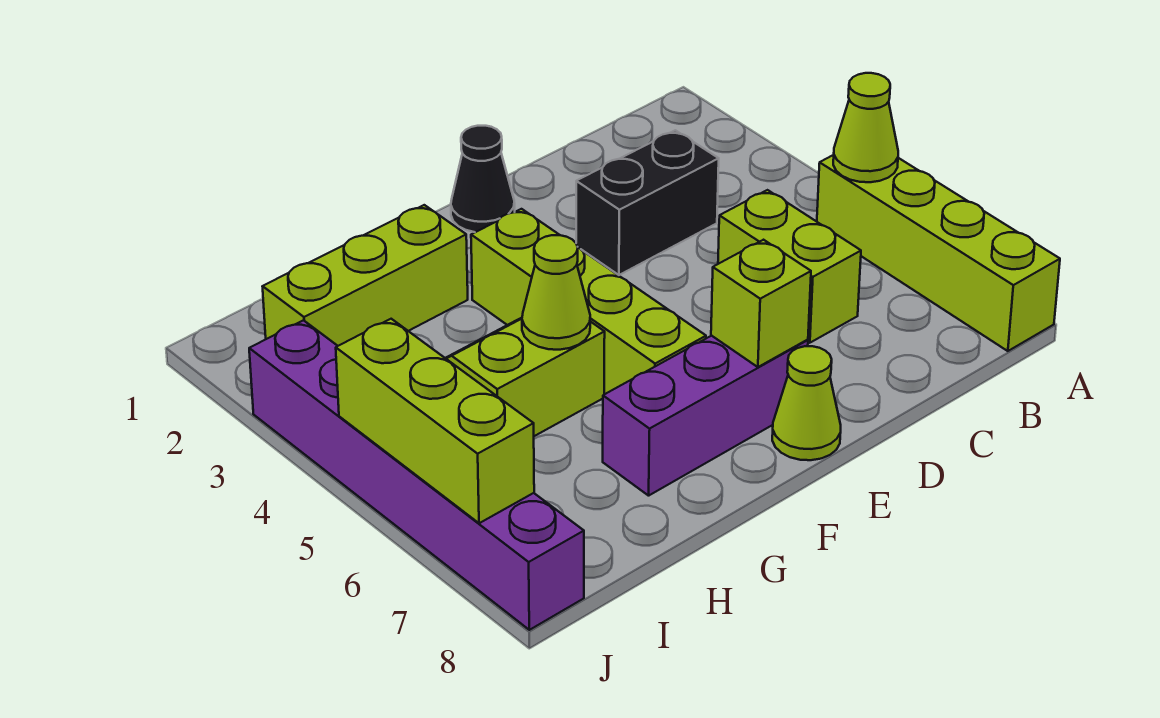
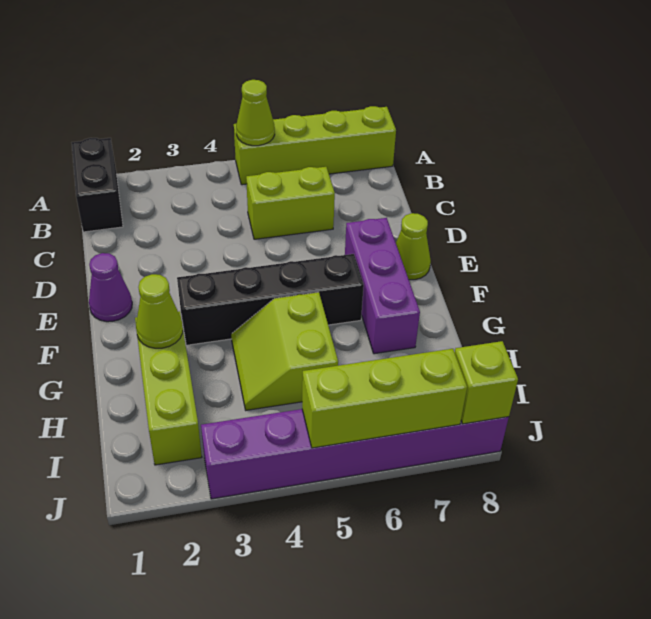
black brick C3:D3 level 1 -> black brick A1:B1 level 1
black cone E1 level 1 -> purple cone E1 level 1
lime brick E7 level 2 -> lime brick J8 level 2
lime brick F3:F6 level 1 -> black brick F3:F6 level 1
lime cone G5 level 2 -> lime cone G2 level 2

